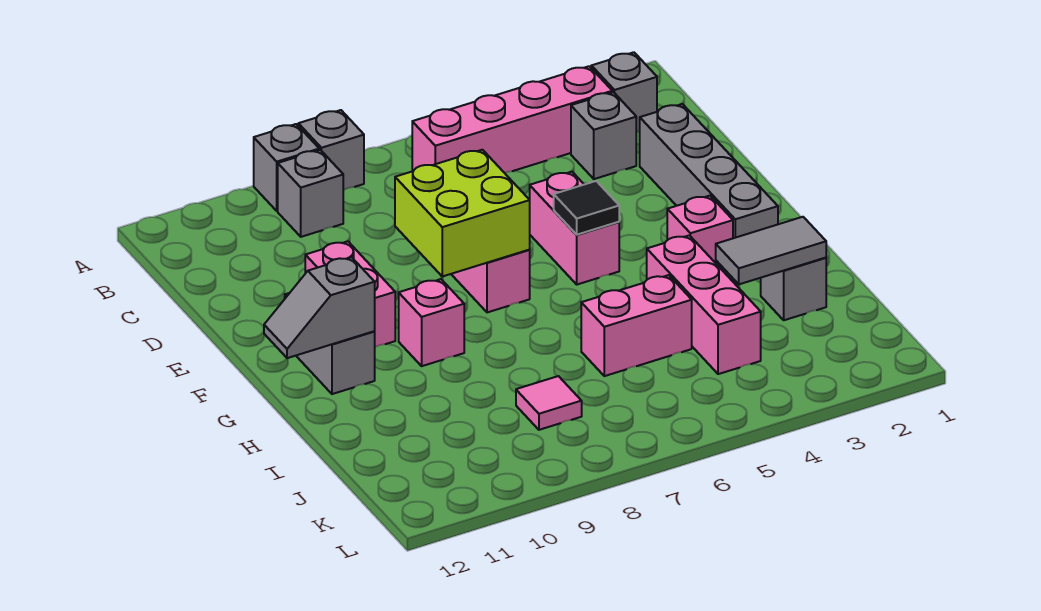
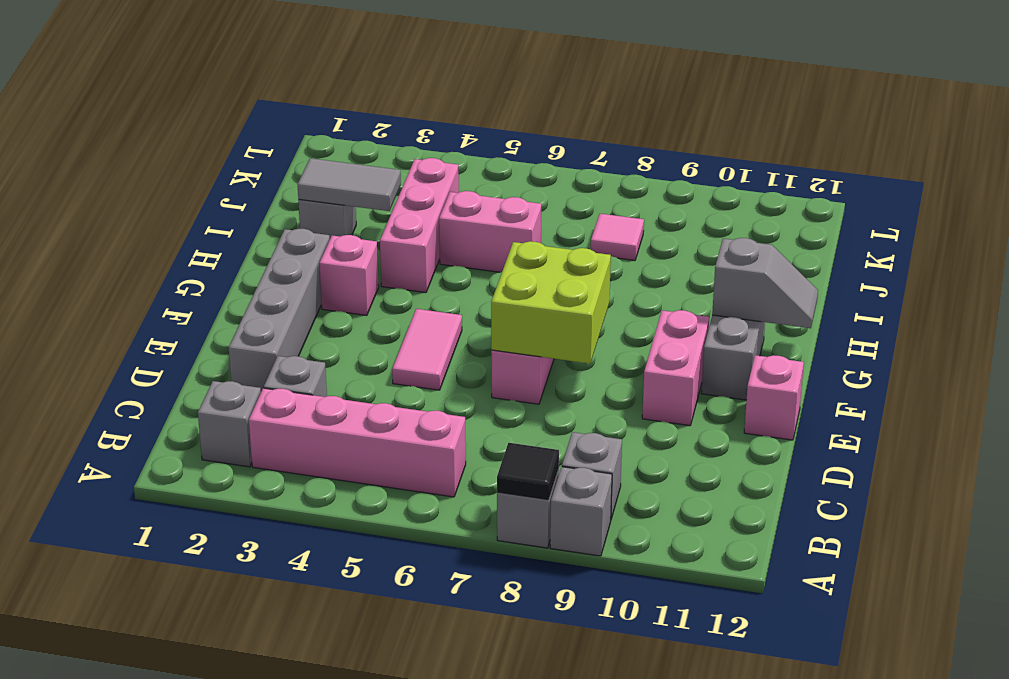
pink brick E5:F5 level 1 -> pink tile E5:F5 level 1
black tile F5 level 2 -> black tile A8 level 2
pink brick G9 level 1 -> pink brick E12 level 1

